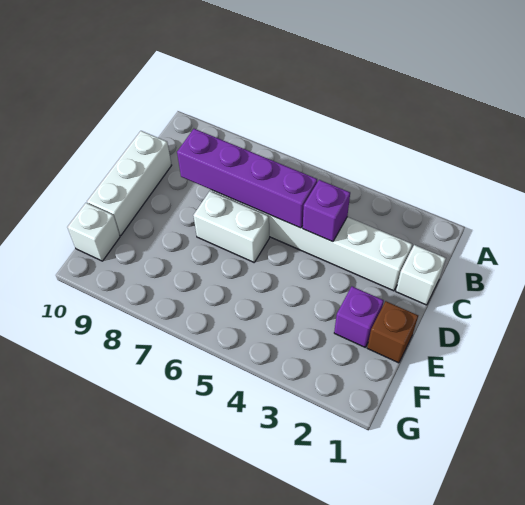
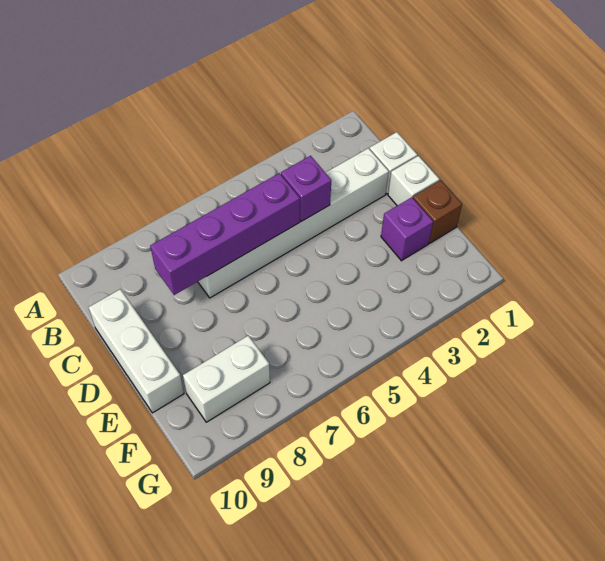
white brick D6:D7 level 1 -> white brick F8:F9 level 1
white brick F10 level 1 -> white brick D1 level 1

